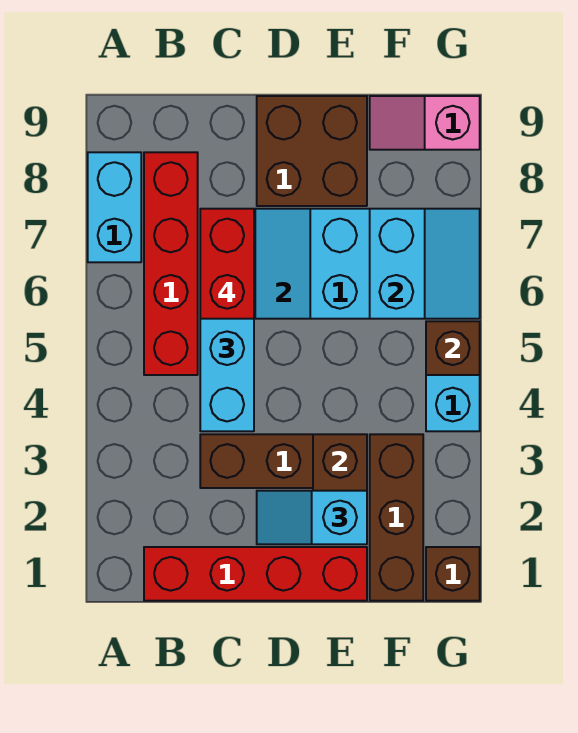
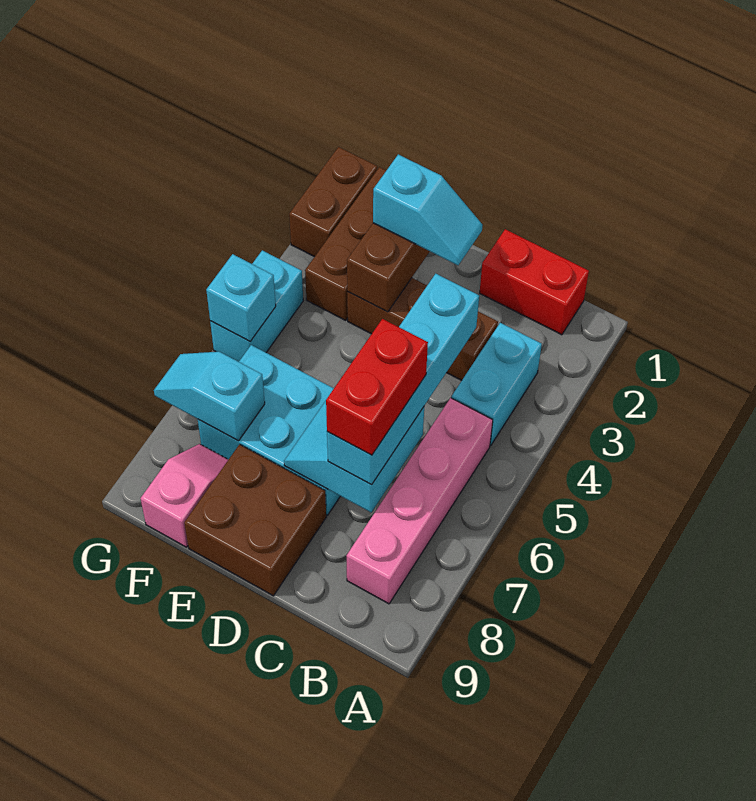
cyan brick A7:A8 level 1 -> cyan brick B3:B4 level 1
red brick B1:E1 level 1 -> red brick B1:C1 level 1
red brick B5:B8 level 1 -> pink brick B5:B8 level 1
cyan slope F6:G7 level 2 top F -> cyan slope F7:G7 level 2 top F
pink slope F9:G9 level 1 top G -> pink slope F8:F9 level 1 top 9
brown brick G1 level 1 -> brown brick G1:G2 level 1
brown brick G5 level 2 -> cyan brick G5 level 2

